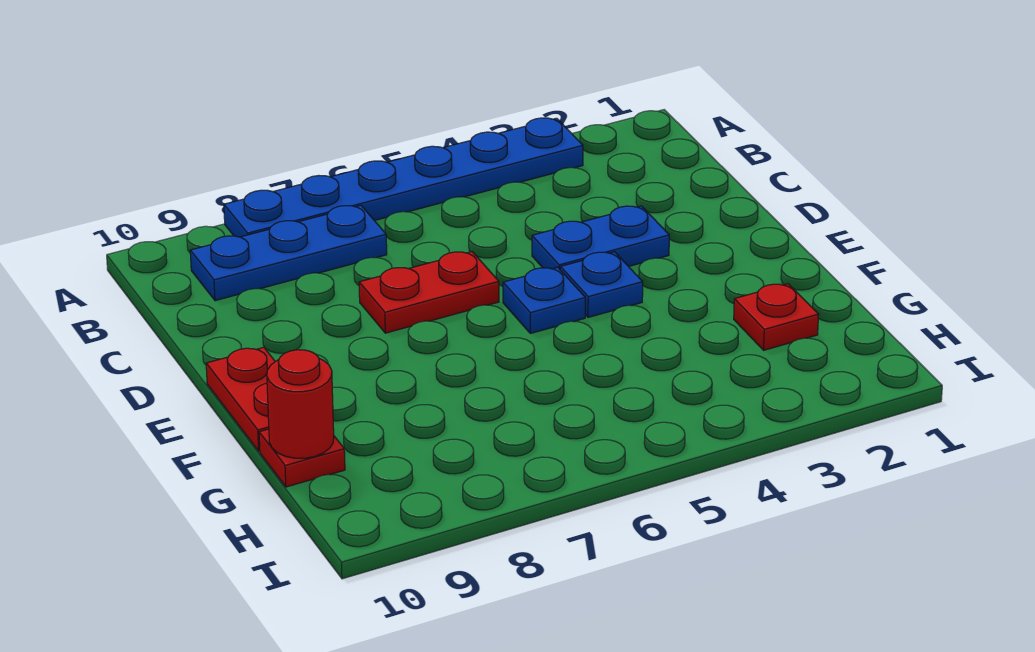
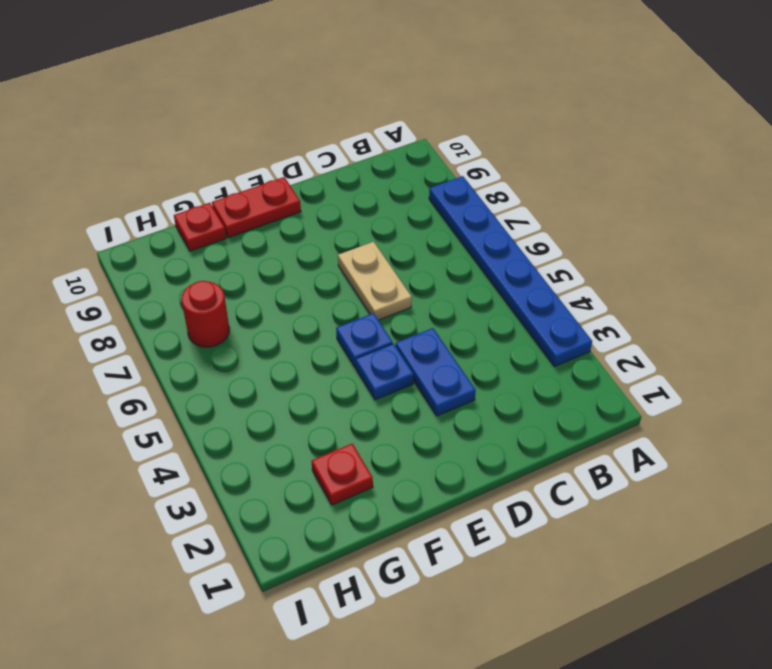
blue plate B7:B9 level 1 -> none
red plate D6:D7 level 1 -> tan plate D6:D7 level 1
red round brick G10 level 2 -> red round brick H7 level 1

